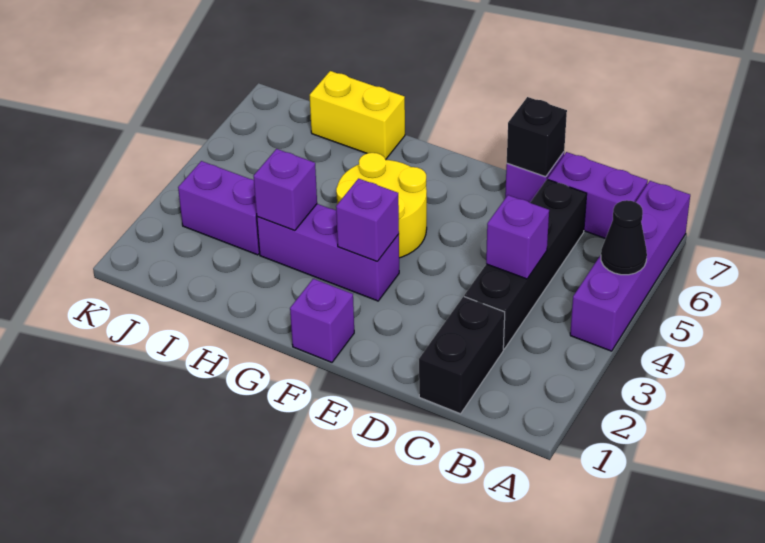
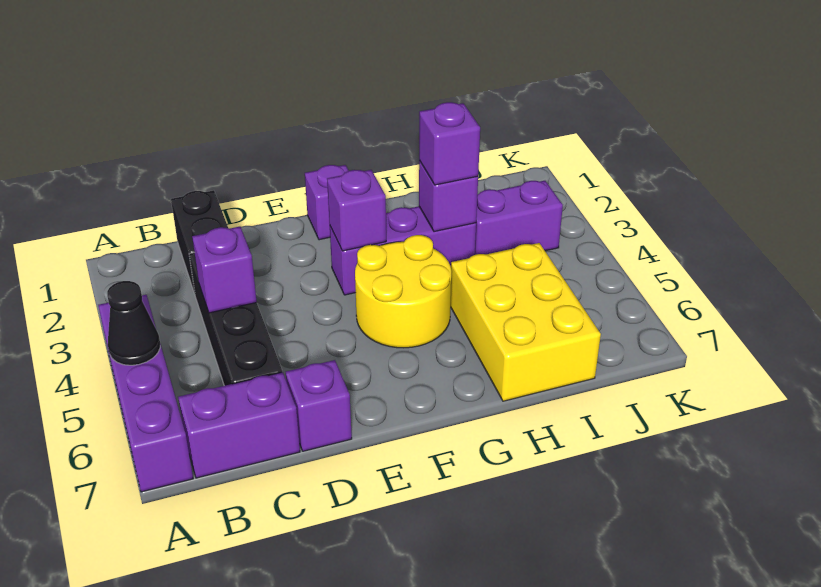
black brick D7 level 2 -> none
none -> purple brick H3 level 3
yellow brick H7:I7 level 1 -> yellow brick H5:I7 level 1

